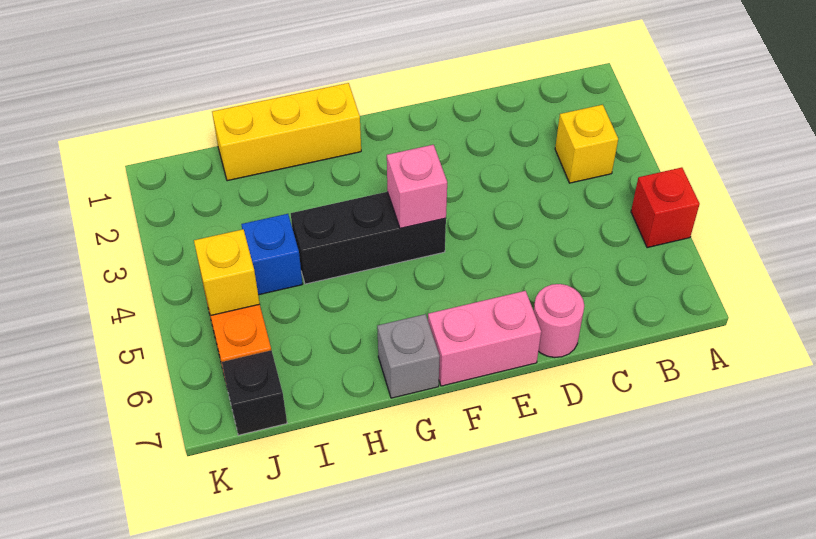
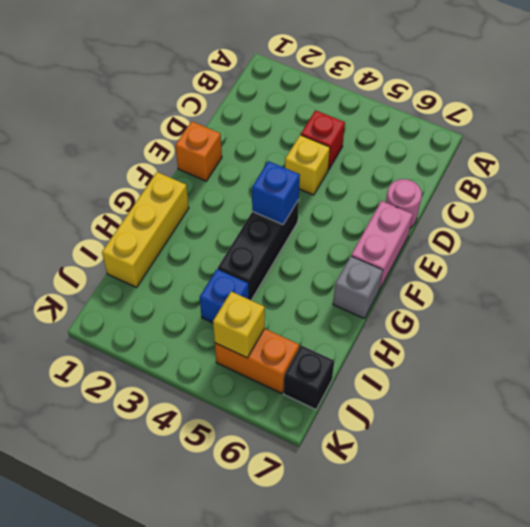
red brick A5 level 1 -> red brick C4 level 1
yellow brick B3 level 1 -> yellow brick D4 level 1
none -> orange brick E1 level 1
pink brick F4 level 2 -> blue brick F4 level 2

